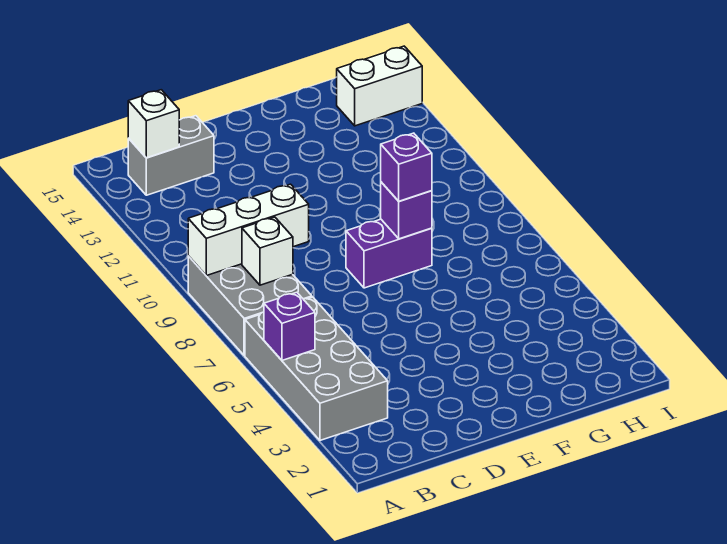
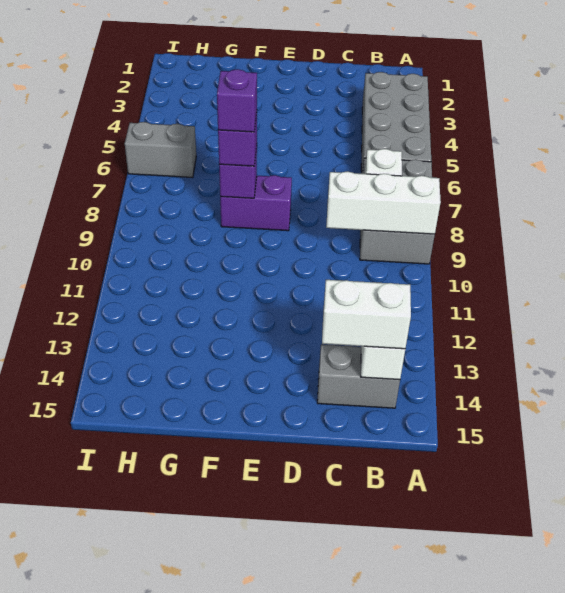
purple brick A5 level 2 -> purple brick F8 level 4
none -> grey brick H6:I6 level 1
white brick H14:I14 level 1 -> white brick B14:C14 level 3

